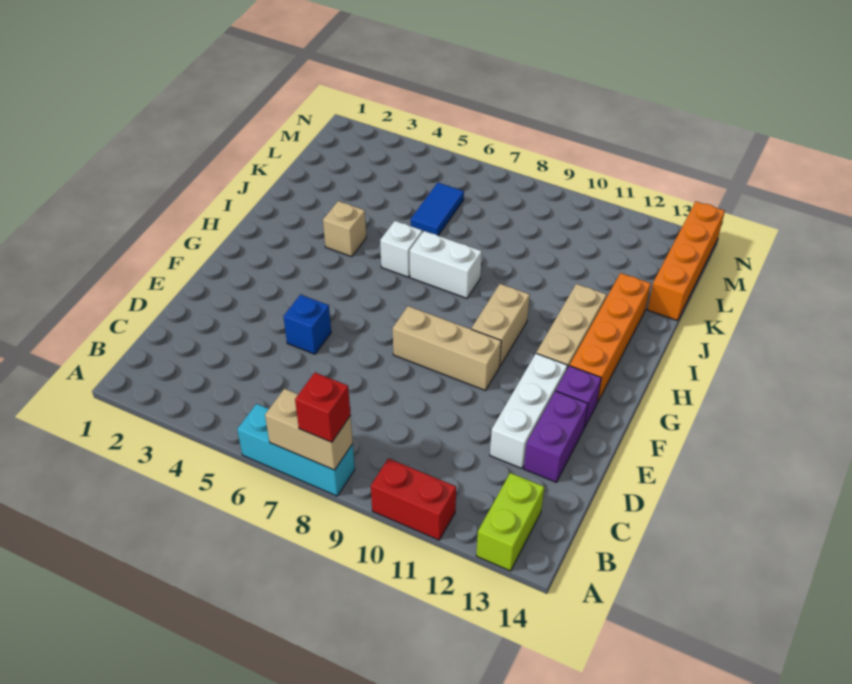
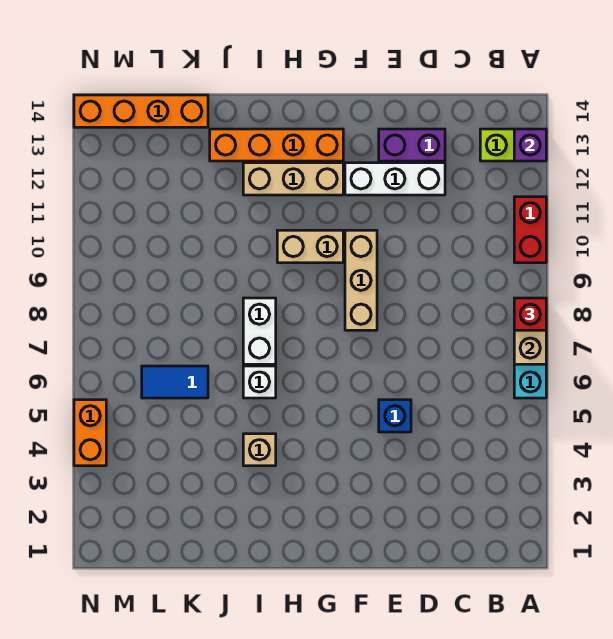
purple brick F13 level 1 -> purple brick A13 level 2
none -> orange brick N4:N5 level 1

